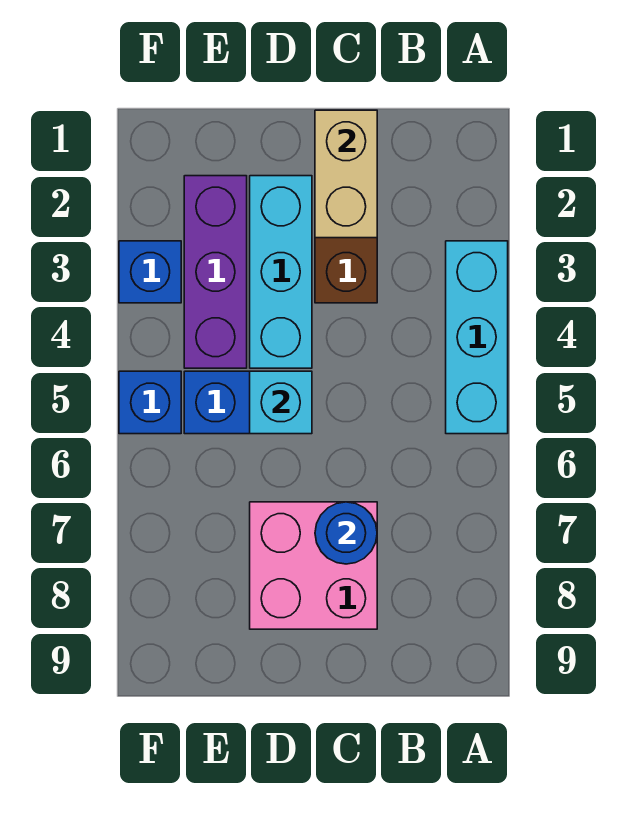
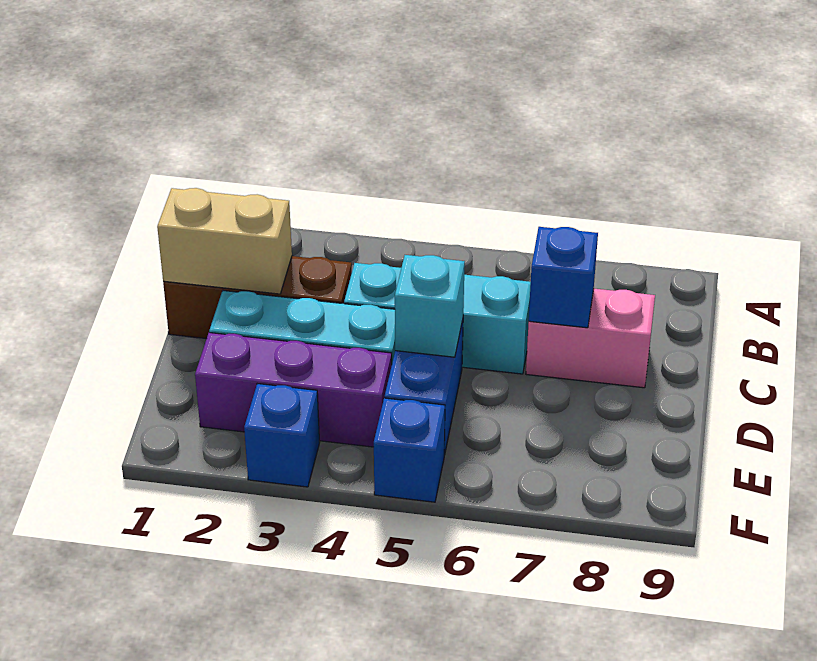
cyan brick A3:A5 level 1 -> cyan brick C4:C6 level 1
pink brick C7:D8 level 1 -> pink brick C7:C8 level 1
blue round brick C7 level 2 -> blue brick C7 level 2

